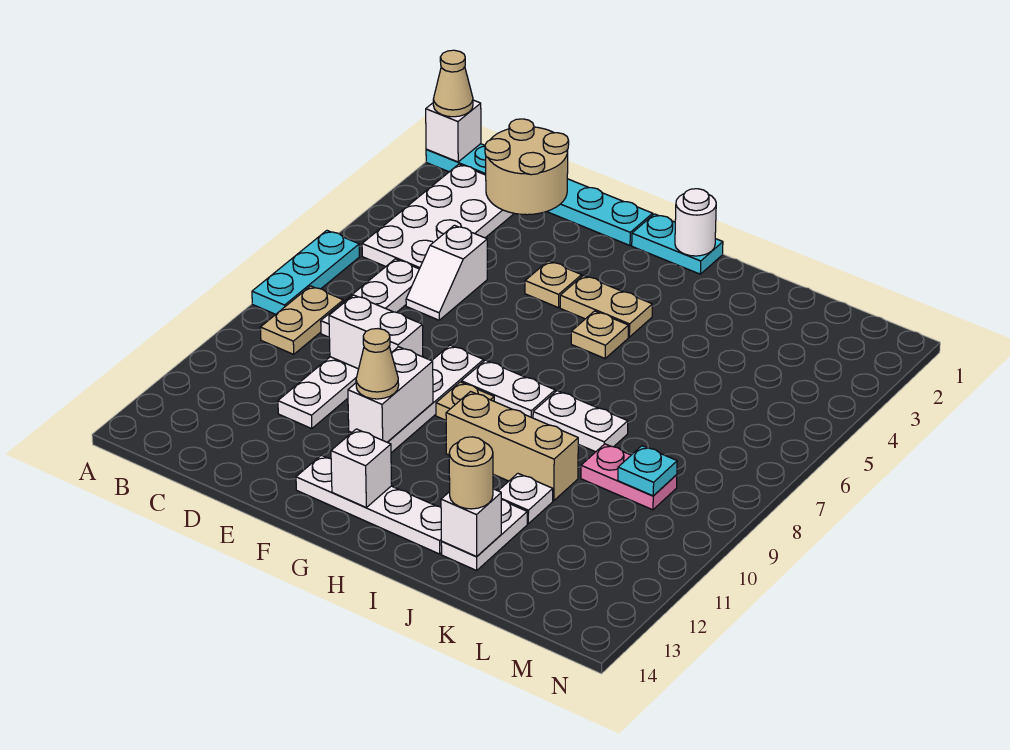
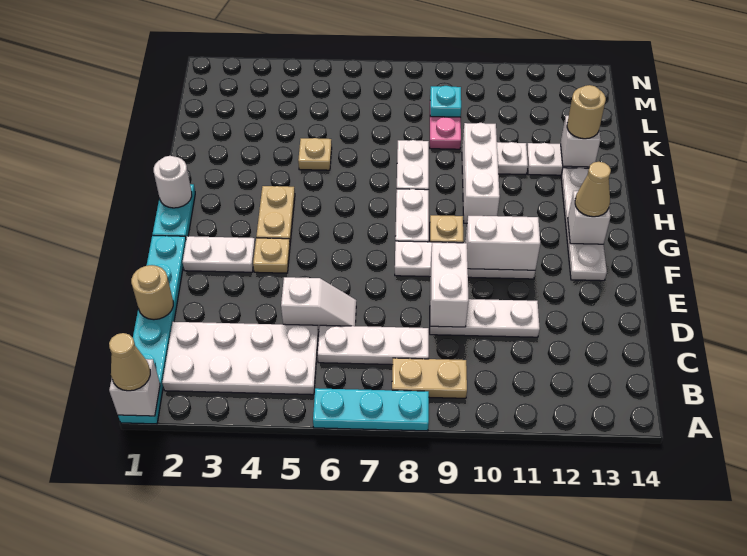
tan round brick C1:D2 level 2 -> tan round brick D1 level 2
none -> white plate F2:F3 level 1
tan cone F11 level 3 -> tan cone G13 level 3
tan plate H5 level 1 -> tan plate J5 level 1
tan brick H10:J10 level 1 -> white brick H10:J10 level 1

